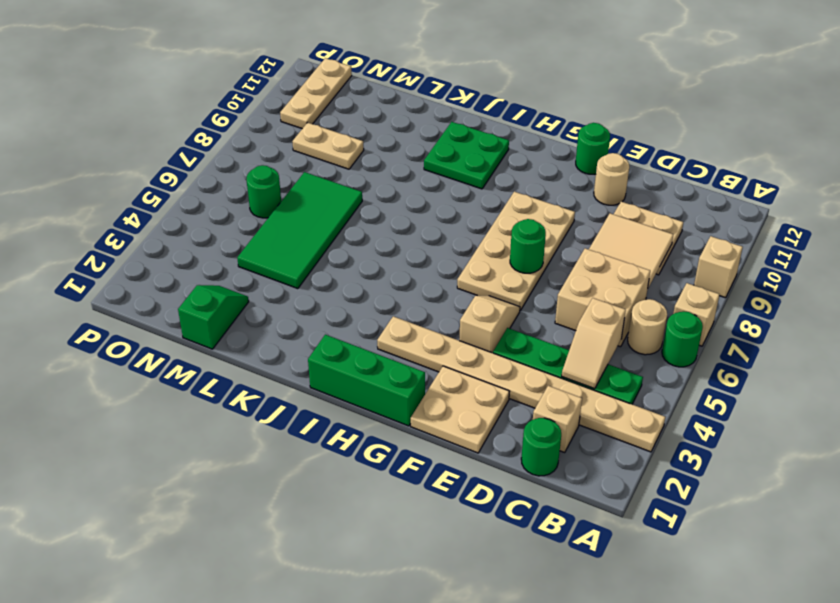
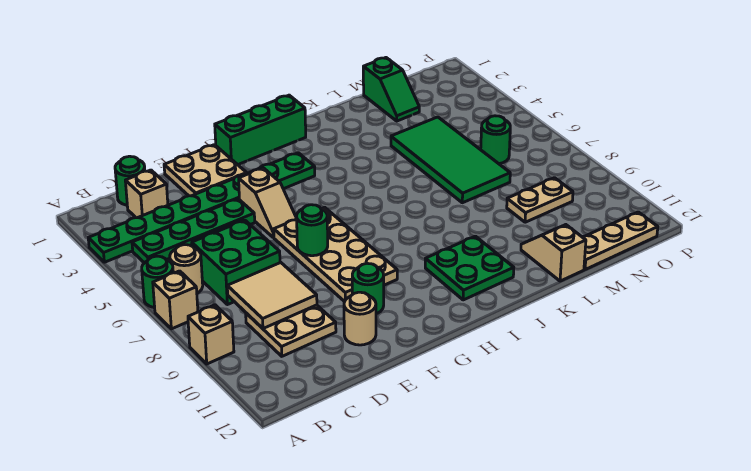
tan plate A3:H3 level 1 -> green plate A3:H3 level 1
tan slope C4:C5 level 2 top 5 -> tan slope L11:L12 level 1 top 12
tan brick C6:D7 level 1 -> green brick C6:D7 level 1
green round brick F12 level 1 -> green round brick F10 level 1
tan plate O10:O12 level 1 -> tan plate M12:O12 level 1

